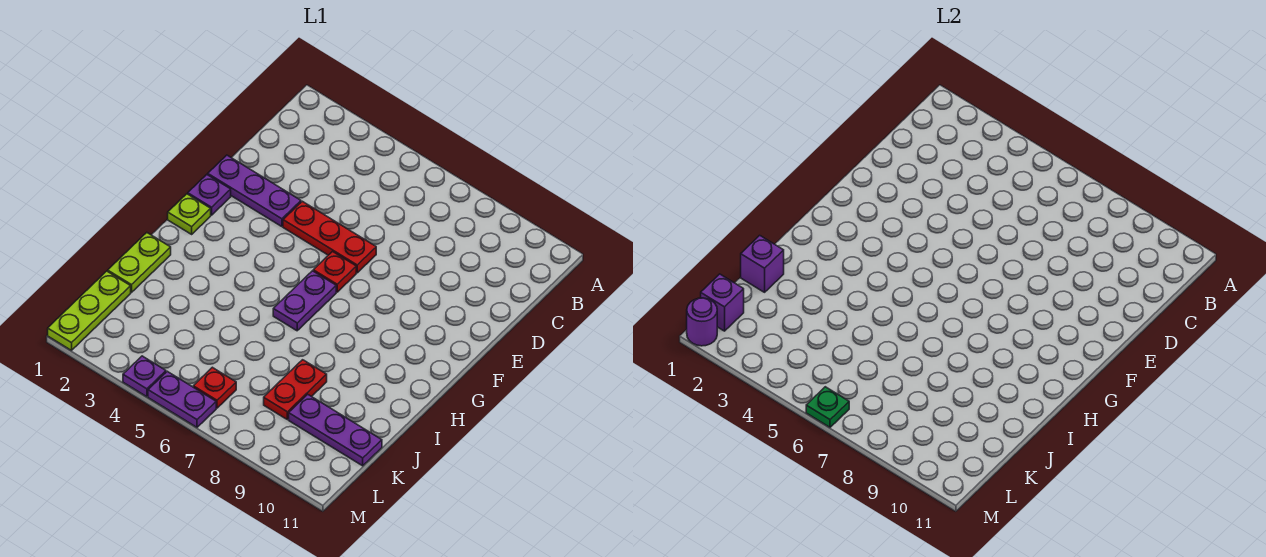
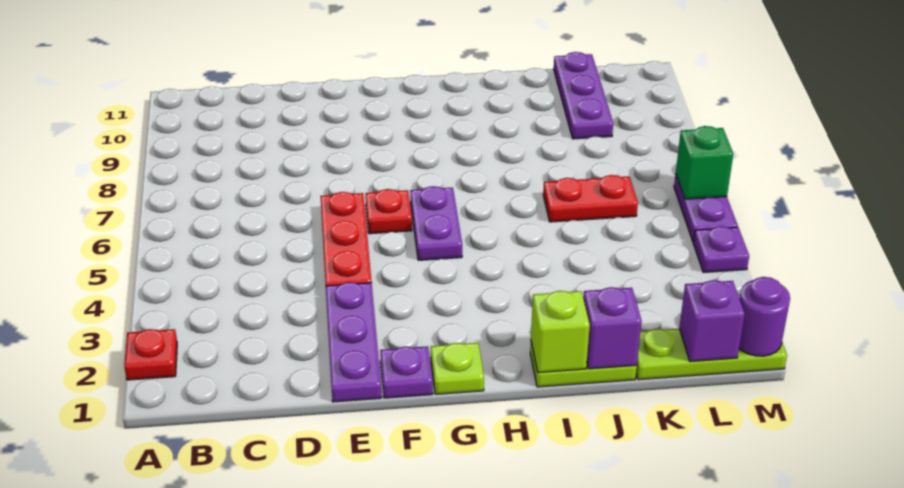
purple plate G6:H6 level 1 -> purple plate G5:G6 level 1
none -> lime brick I1 level 2
red plate J8:K8 level 1 -> red plate J6:K6 level 1
red plate L6 level 1 -> red plate A2 level 1
green plate M6 level 2 -> green brick M6 level 2

